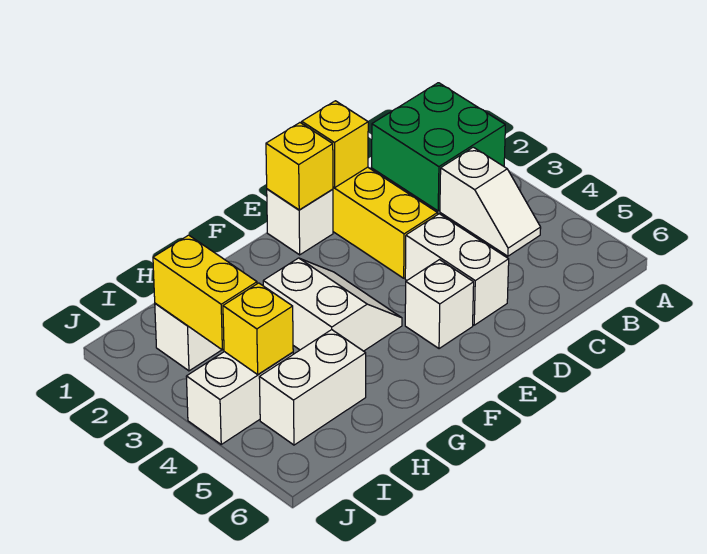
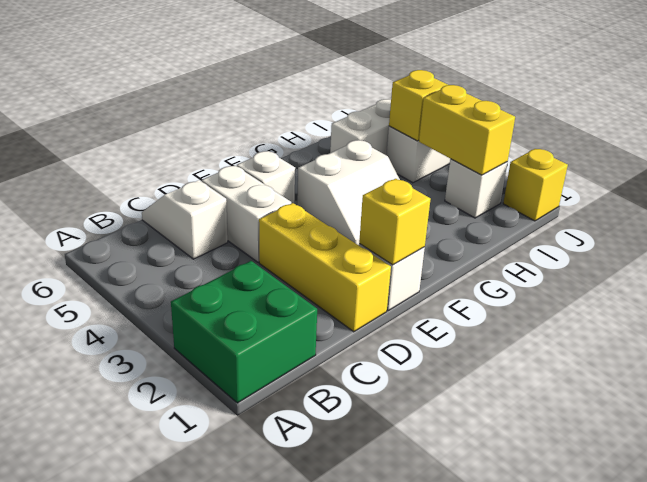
white slope B3:B4 level 1 top 3 -> white slope C5:C6 level 1 top 5
yellow brick D1 level 2 -> yellow brick J1 level 1
white slope F3:G4 level 1 top G -> white slope F3:G4 level 1 top 4

